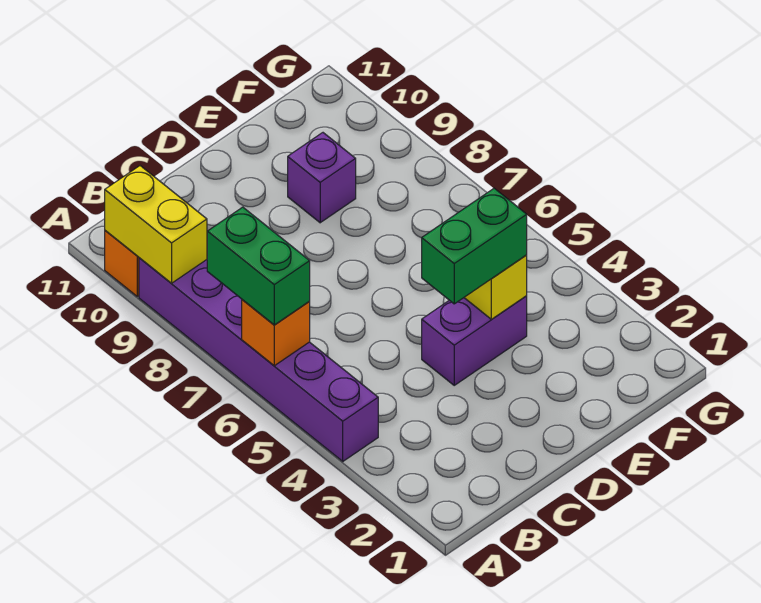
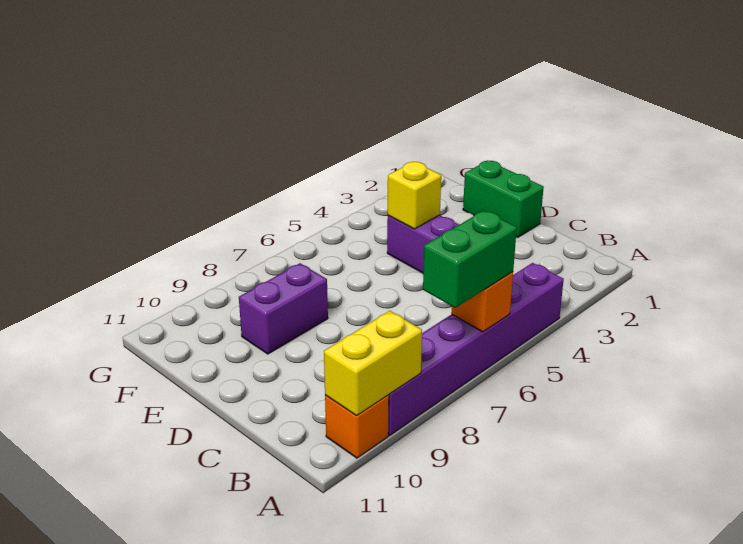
green brick D4:E4 level 3 -> green brick D1:E1 level 1
purple brick E9 level 1 -> purple brick E8:E9 level 1

